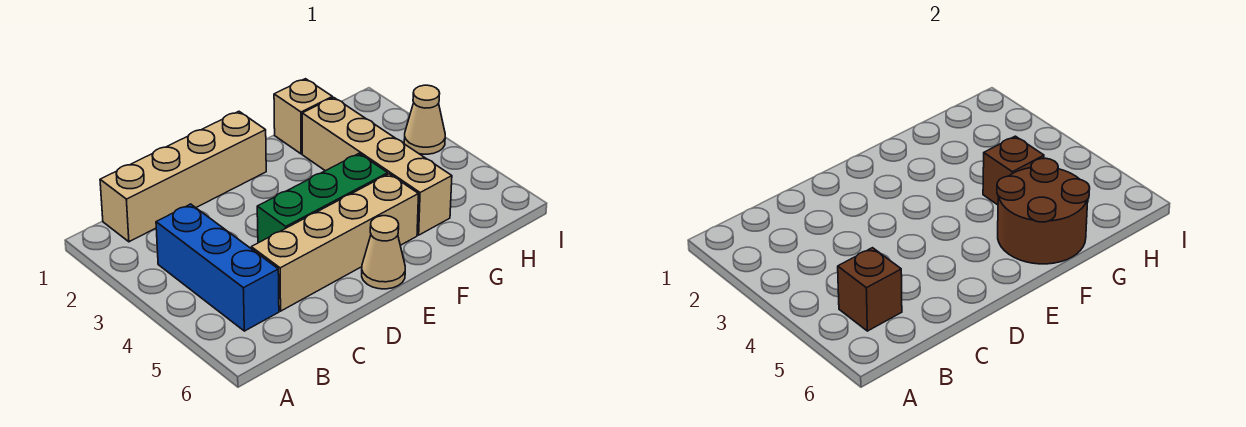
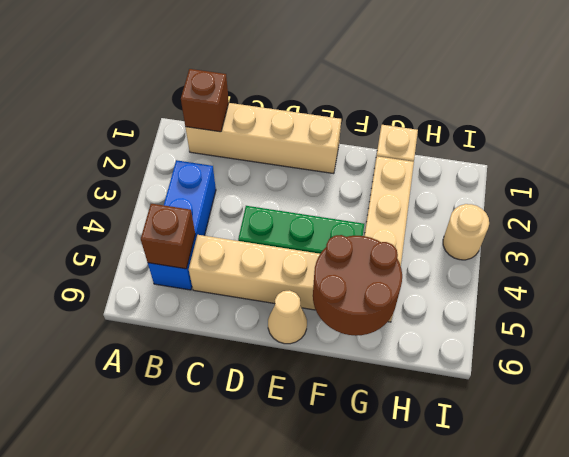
brown brick G4 level 2 -> brown brick B1 level 2
tan cone I3 level 1 -> tan round brick I3 level 1

